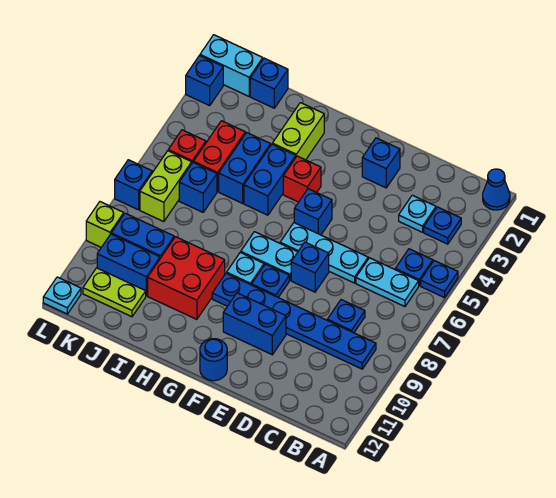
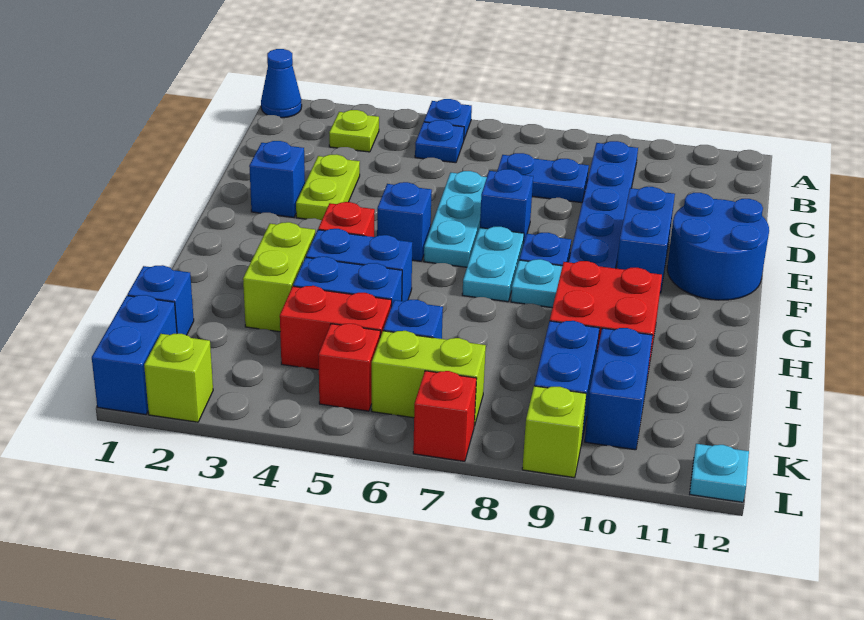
blue plate B3 level 1 -> lime plate B3 level 1
cyan plate B6:C6 level 1 -> none
cyan plate C3 level 1 -> none
blue plate C8 level 1 -> blue plate C7:C8 level 1
blue round brick F12 level 1 -> blue round brick E11:F12 level 1
lime brick H2:H3 level 1 -> lime brick H3:I3 level 1
lime plate J11:K11 level 1 -> lime plate D3:E3 level 1
cyan brick K1:L1 level 1 -> blue brick K1:L1 level 1
blue brick L2 level 1 -> lime brick L2 level 1
blue brick L7 level 1 -> red brick L7 level 1

